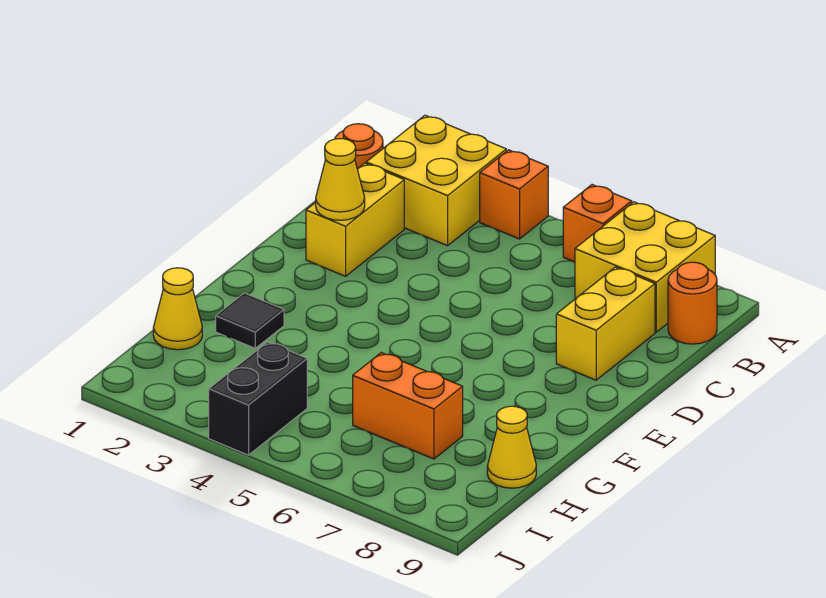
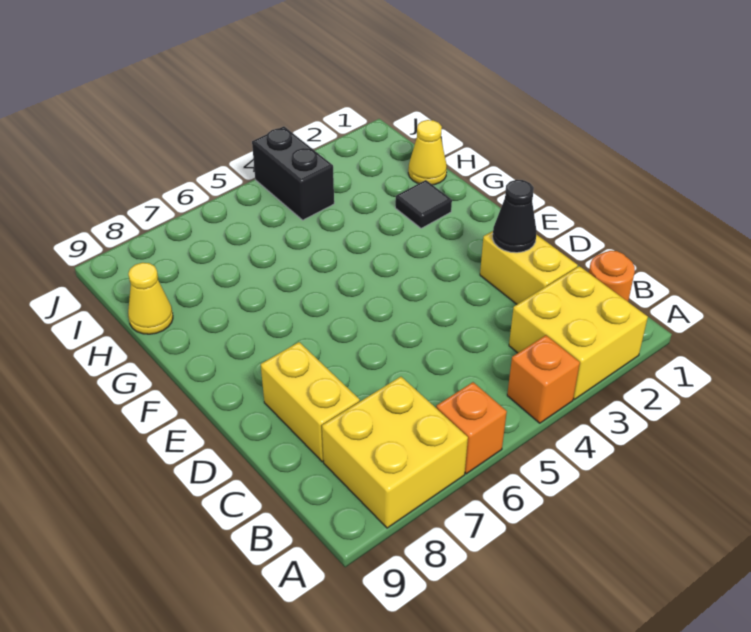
orange round brick B9 level 1 -> none
yellow cone D2 level 2 -> black cone D2 level 2
orange brick H6:H7 level 1 -> none

